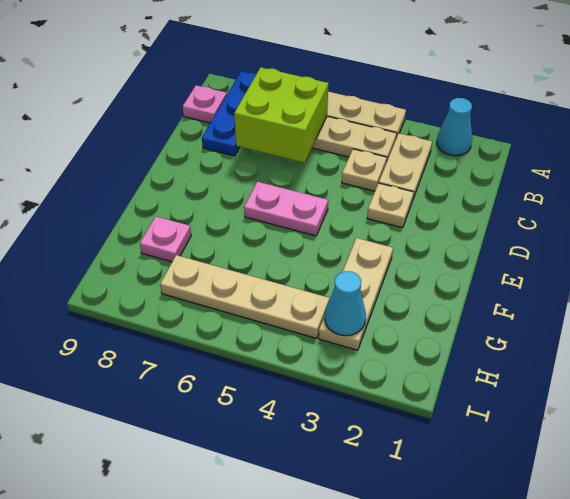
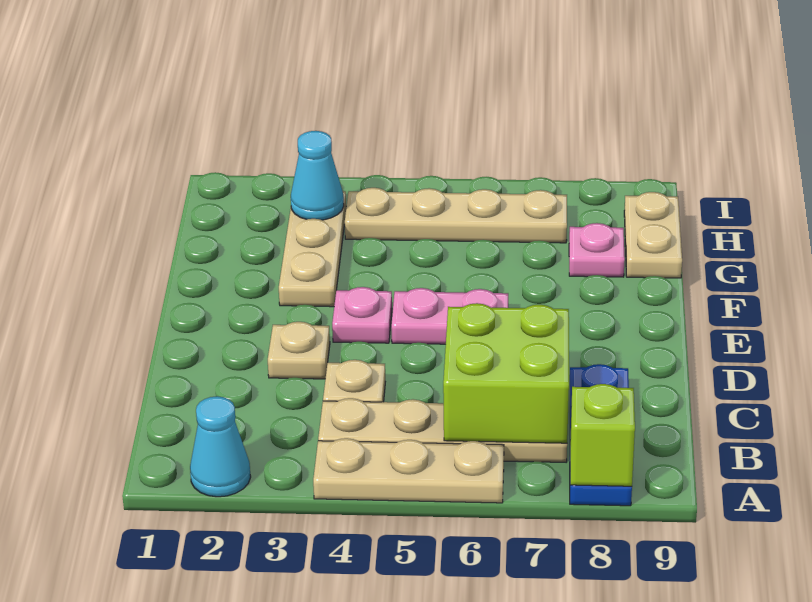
none -> lime brick A8 level 2
tan plate B3:C3 level 1 -> tan plate G9:H9 level 1
pink plate B9 level 1 -> pink plate E4 level 1

